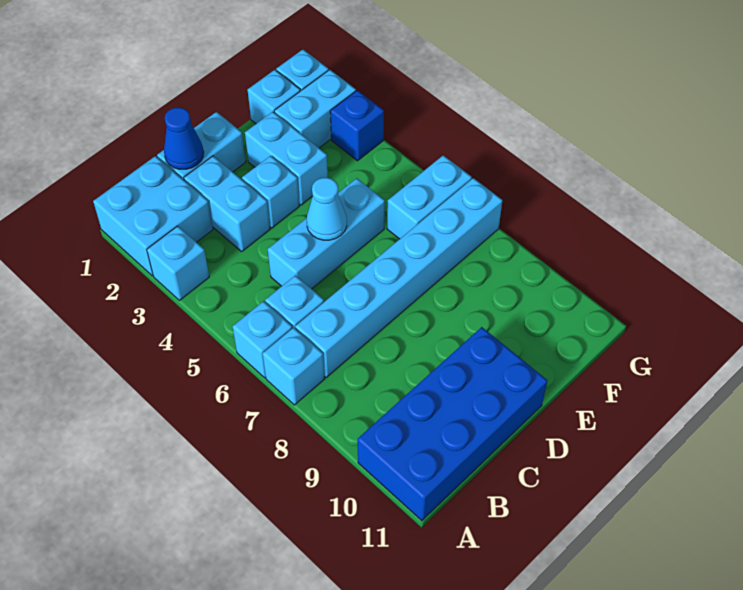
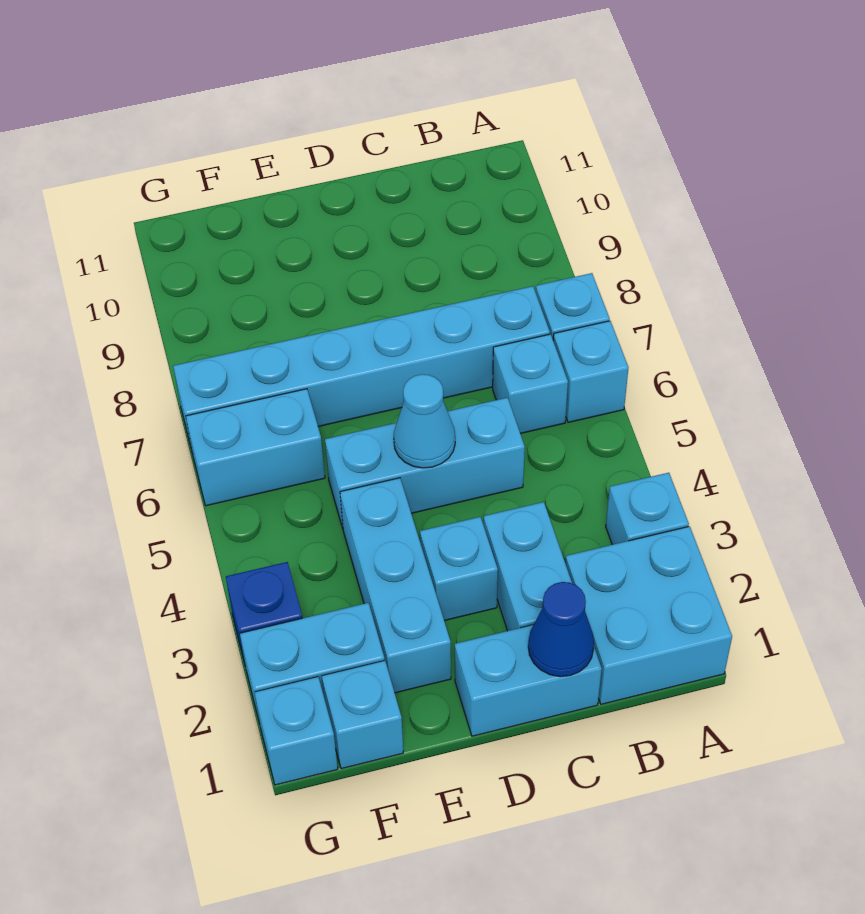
blue brick A10:D11 level 1 -> none
cyan brick E2:E3 level 1 -> cyan brick E2:E4 level 1

